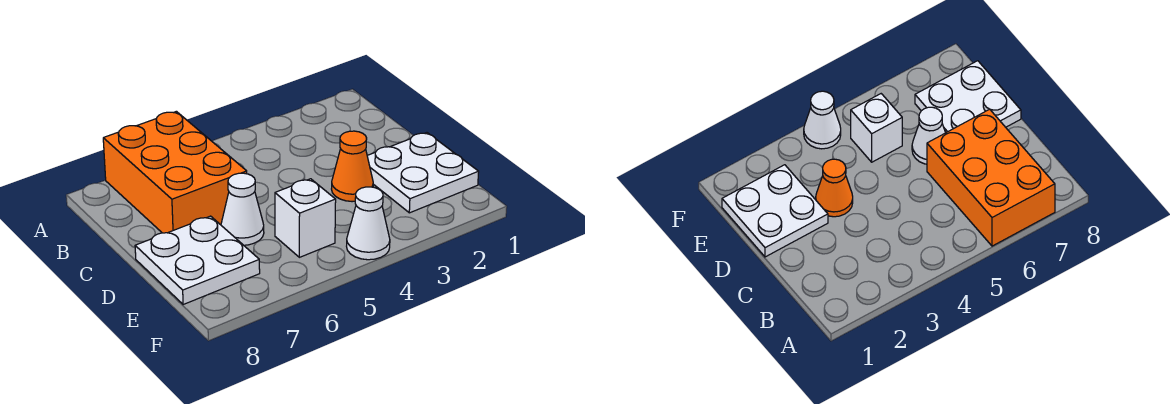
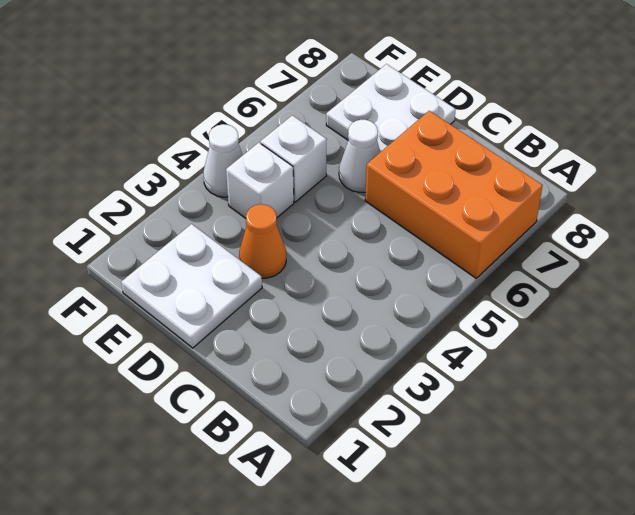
none -> white brick E4 level 1

